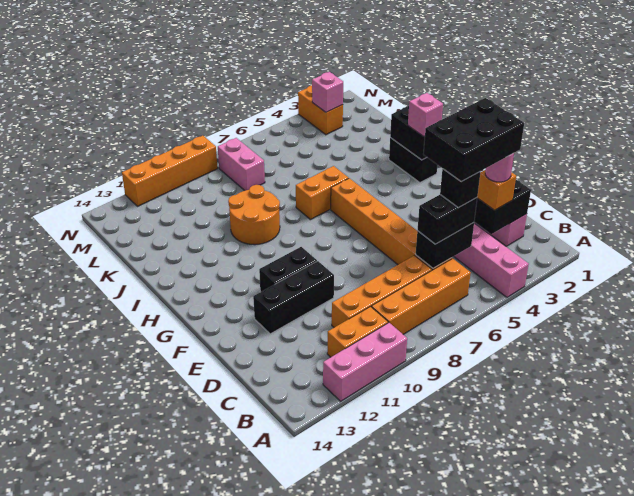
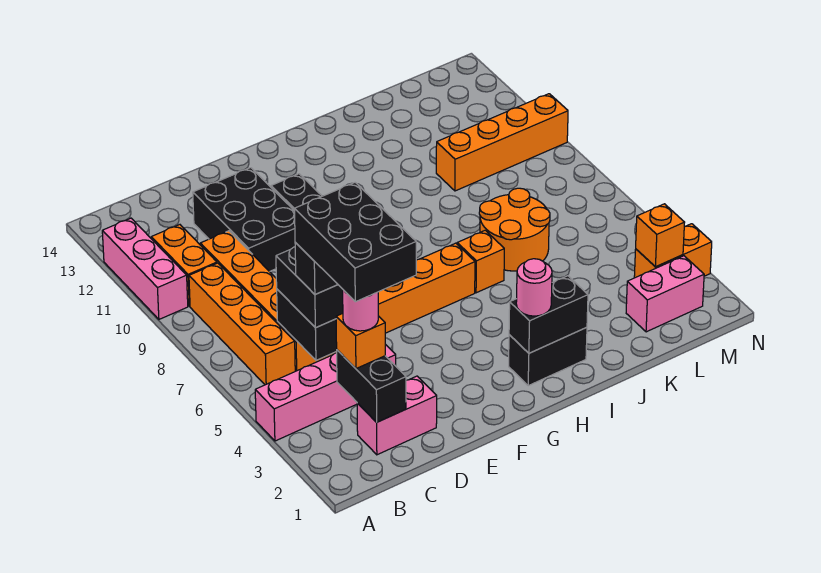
black brick E10:E12 level 1 -> black brick D10:E12 level 1
pink brick H2 level 3 -> pink round brick H2 level 3
orange brick I6:I7 level 1 -> orange brick I6 level 1
orange round brick I9:J10 level 1 -> orange round brick J6:K7 level 1
pink brick L8:M8 level 1 -> pink brick L2:M2 level 1
pink brick M3 level 2 -> orange brick M3 level 2
orange brick N9:N12 level 1 -> orange brick K10:N10 level 1

